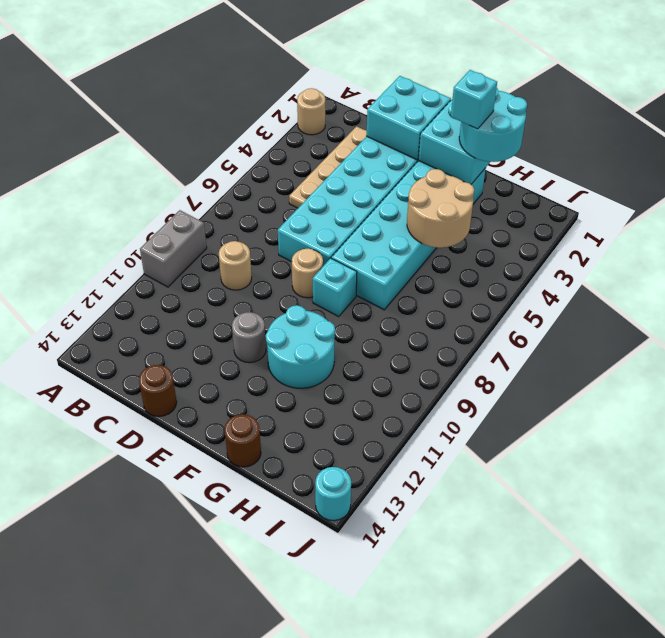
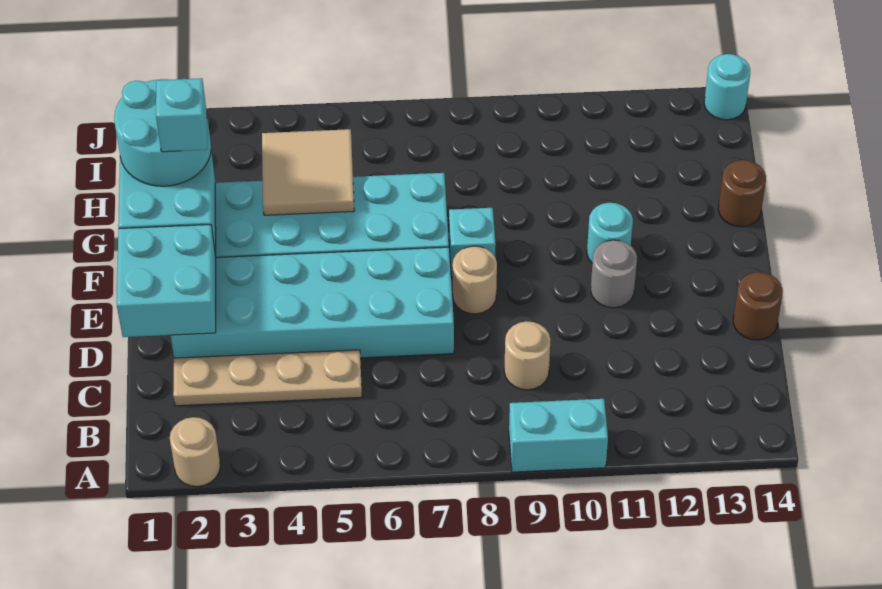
grey brick A9:A10 level 1 -> cyan brick A9:A10 level 1
cyan round brick F10:G11 level 1 -> cyan round brick F11 level 1
tan round brick G4:H5 level 2 -> tan tile G4:H5 level 2

